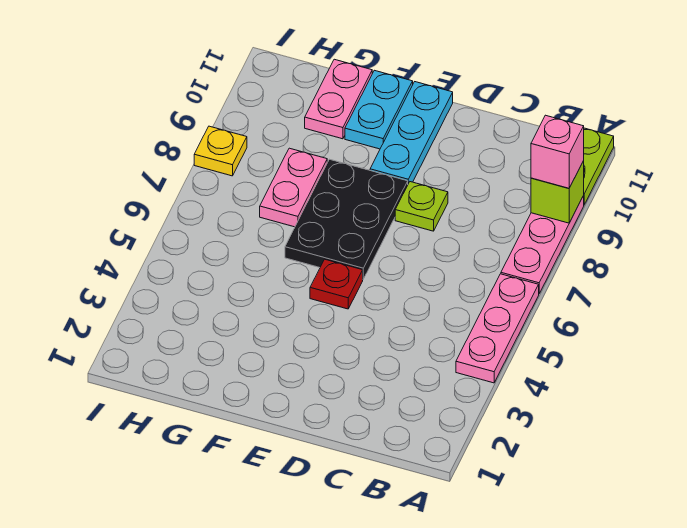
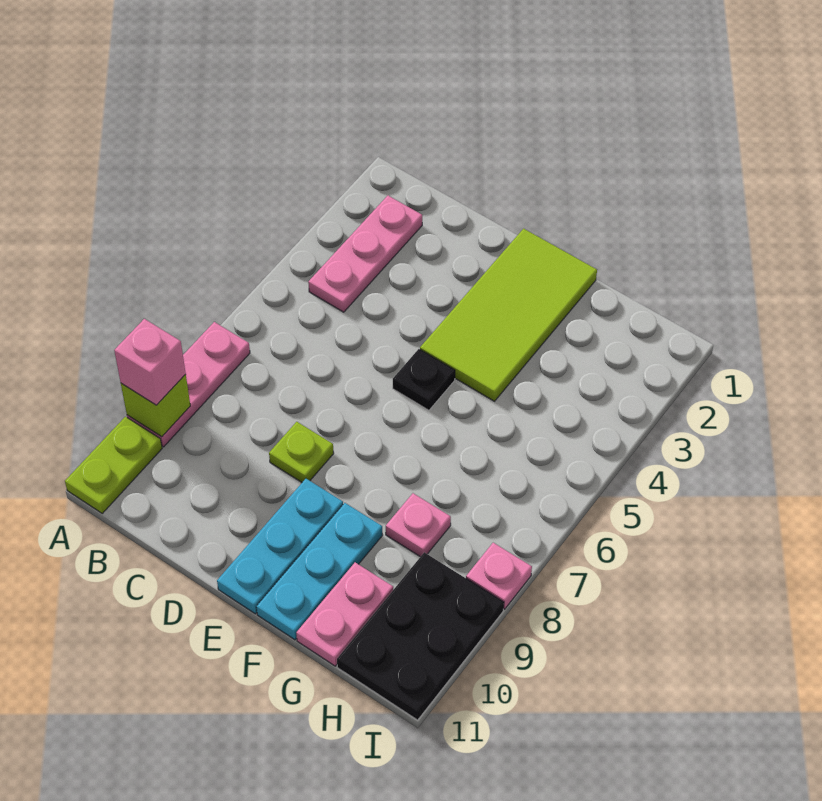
pink plate A4:A6 level 1 -> pink plate B2:B4 level 1
none -> lime tile E1:F4 level 1
red plate E5 level 1 -> black plate E5 level 1
black plate E6:F8 level 1 -> black plate H9:I11 level 1
cyan plate F10:F11 level 1 -> cyan plate F9:F11 level 1
pink plate G7:G8 level 1 -> pink plate G8 level 1
yellow plate I8 level 1 -> pink plate I8 level 1

